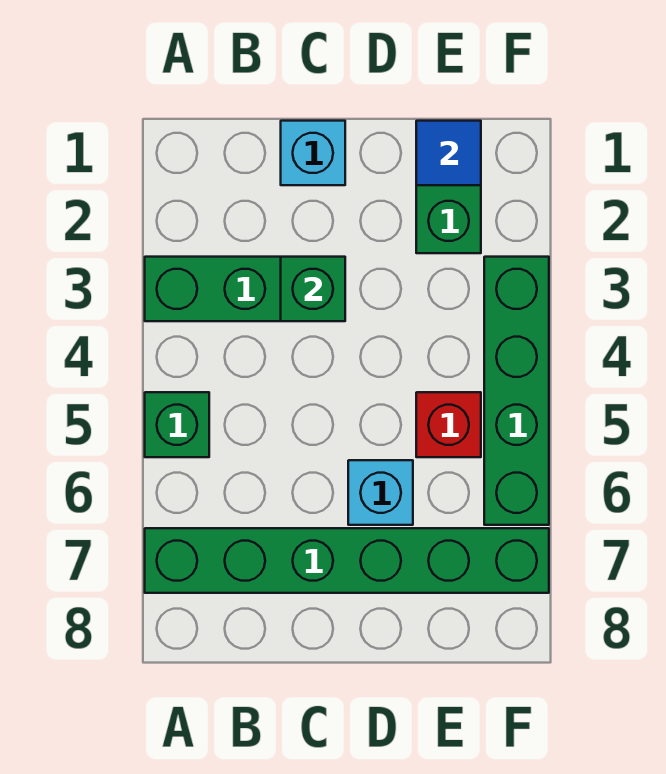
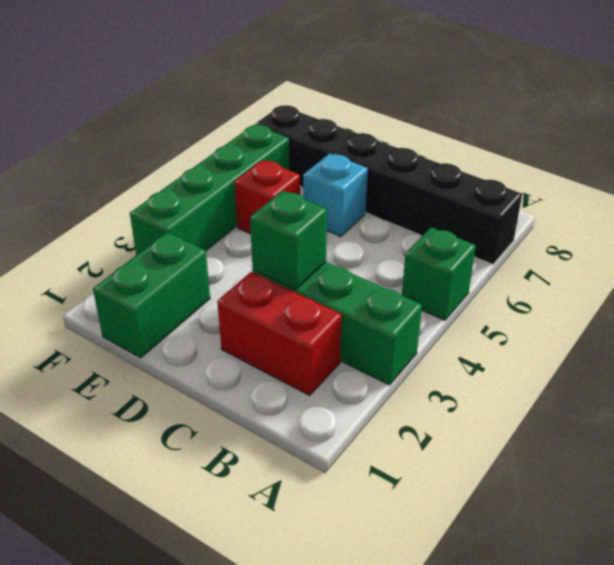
green brick A7:F7 level 1 -> black brick A7:F7 level 1
none -> red brick B2:C2 level 1
cyan brick C1 level 1 -> none
blue tile E1 level 2 -> none

